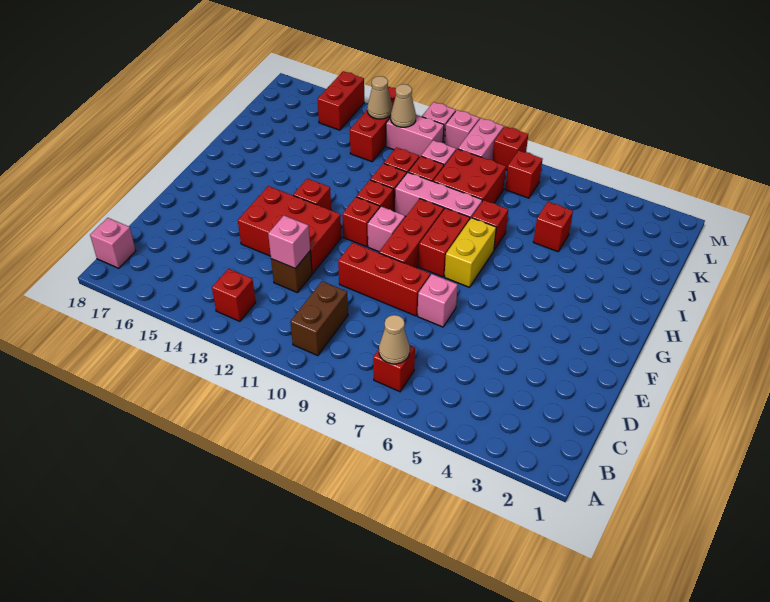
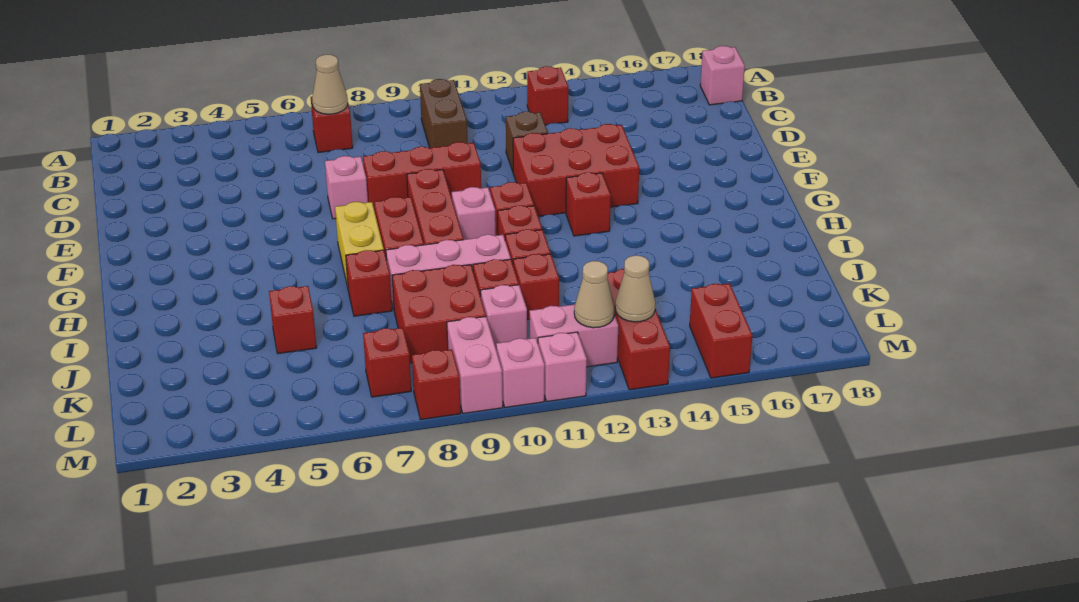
pink brick D12 level 2 -> none

